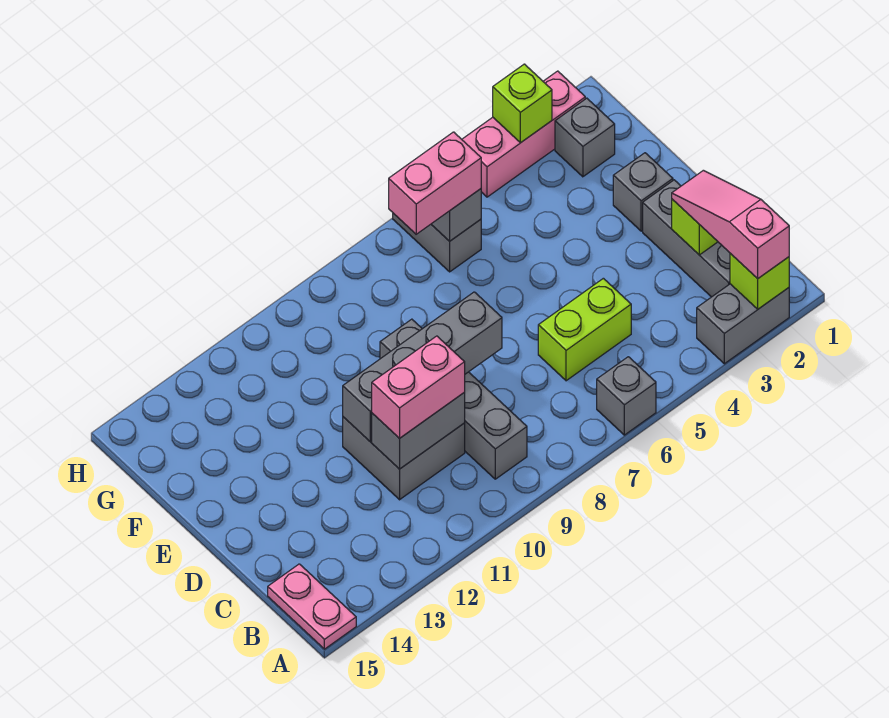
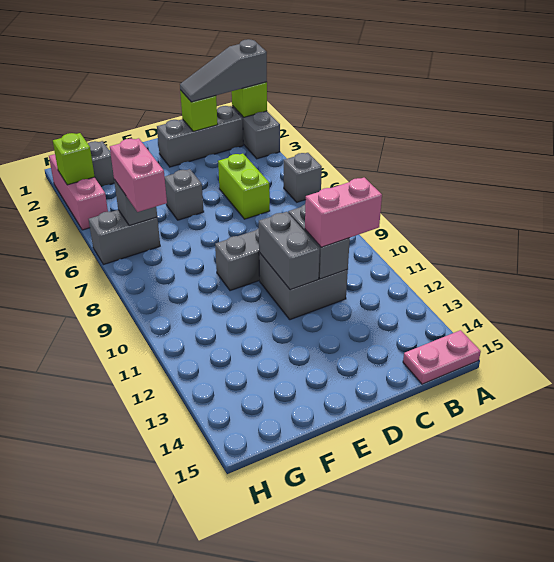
pink slope A2:C2 level 3 top A -> grey slope A2:C2 level 3 top A
pink brick C10:C11 level 3 -> pink brick B11:C11 level 3
grey brick D8:D11 level 2 -> grey brick D10:D11 level 2
grey brick E2 level 1 -> grey brick E5 level 1

